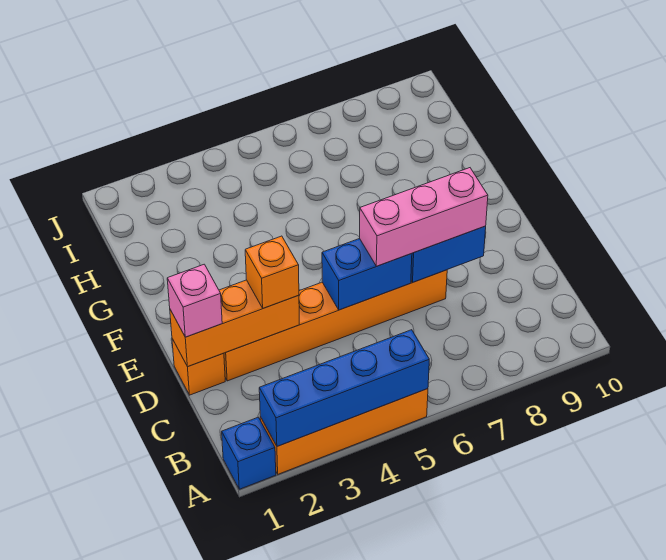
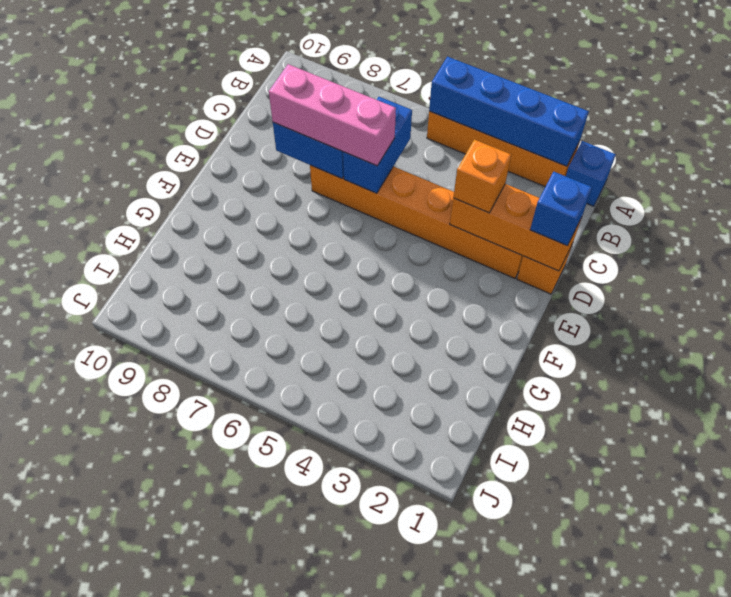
pink brick D1 level 3 -> blue brick D1 level 3
blue brick D5:D6 level 2 -> blue brick C6:D6 level 2

